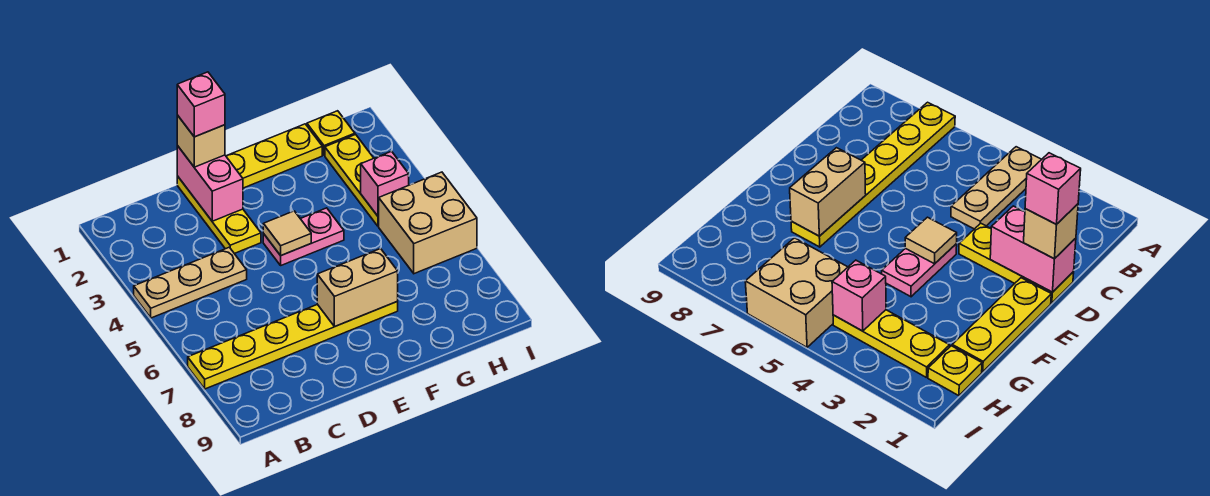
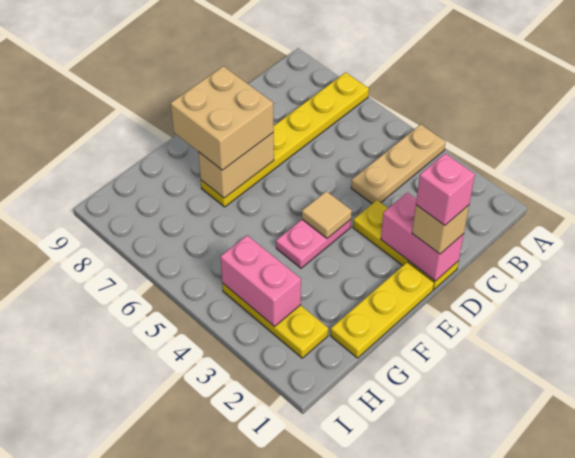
yellow plate H1 level 1 -> none
pink brick H4 level 2 -> pink brick H3:H4 level 2
tan brick H5:I6 level 1 -> tan brick E7:F8 level 3

